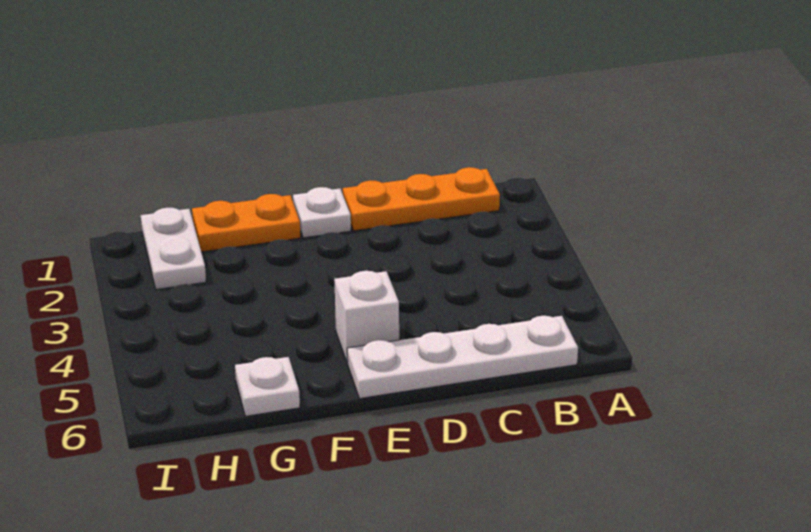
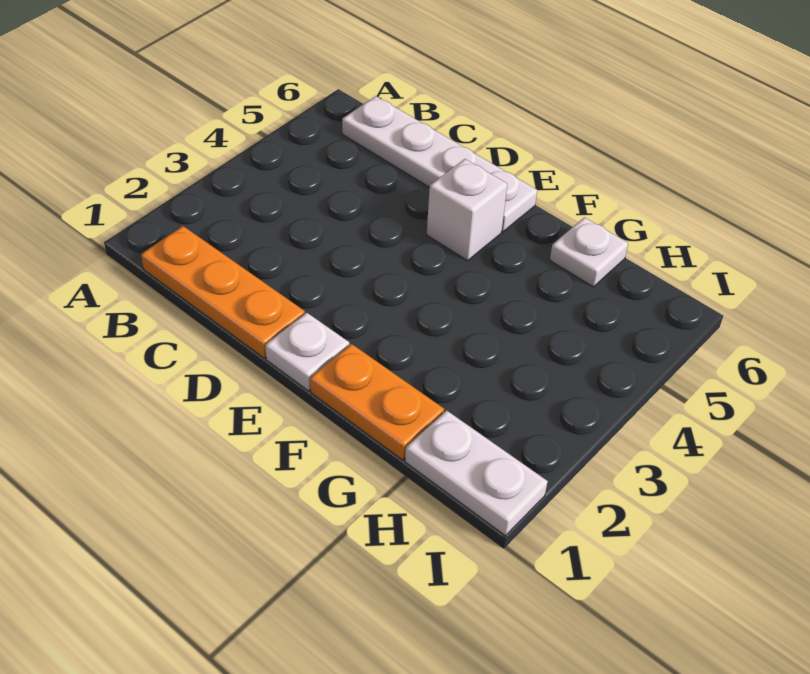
white plate H1:H2 level 1 -> white plate H1:I1 level 1

